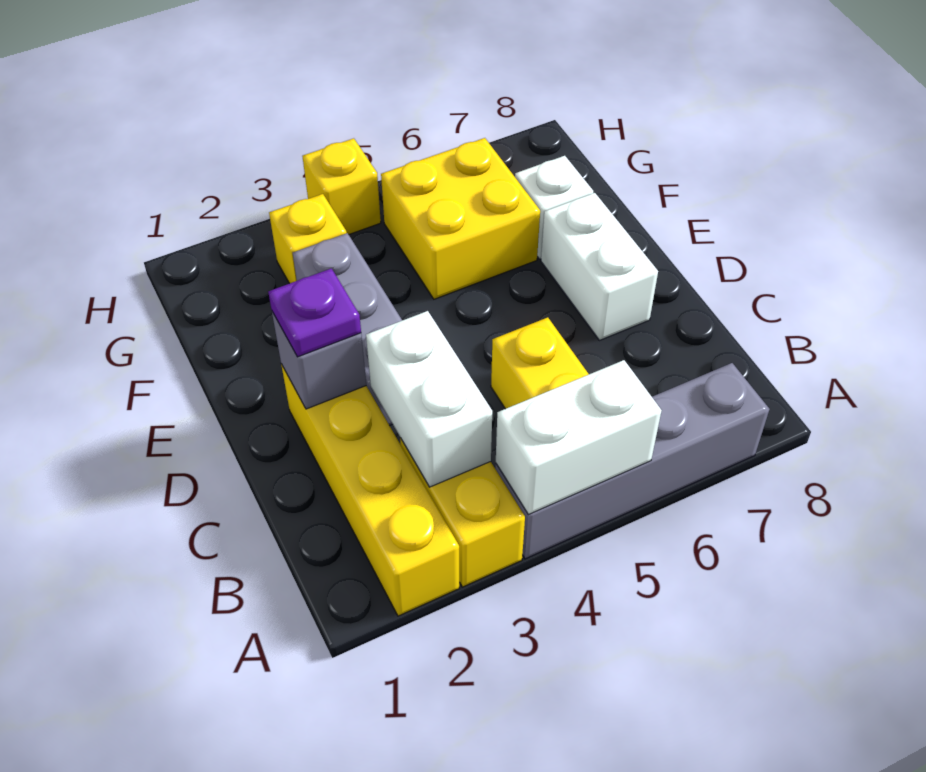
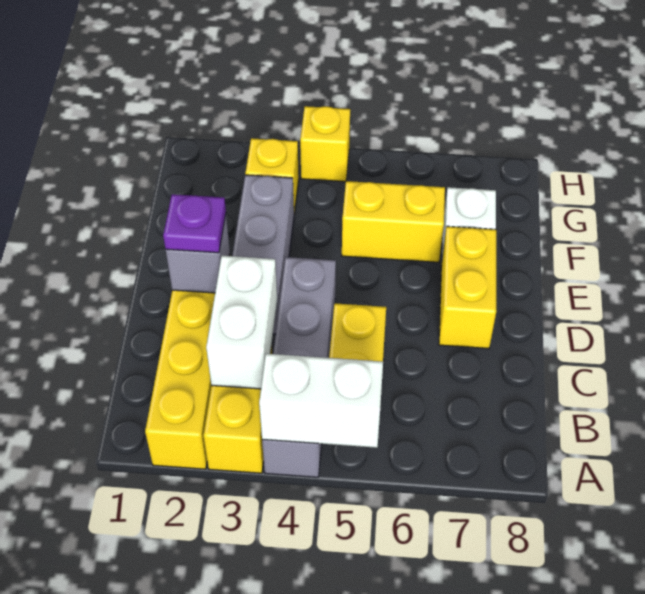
grey brick A4:A7 level 1 -> grey brick A4:D4 level 1
white brick D7:E7 level 1 -> yellow brick D7:E7 level 1
yellow brick F5:G6 level 1 -> yellow brick F5:F6 level 1

